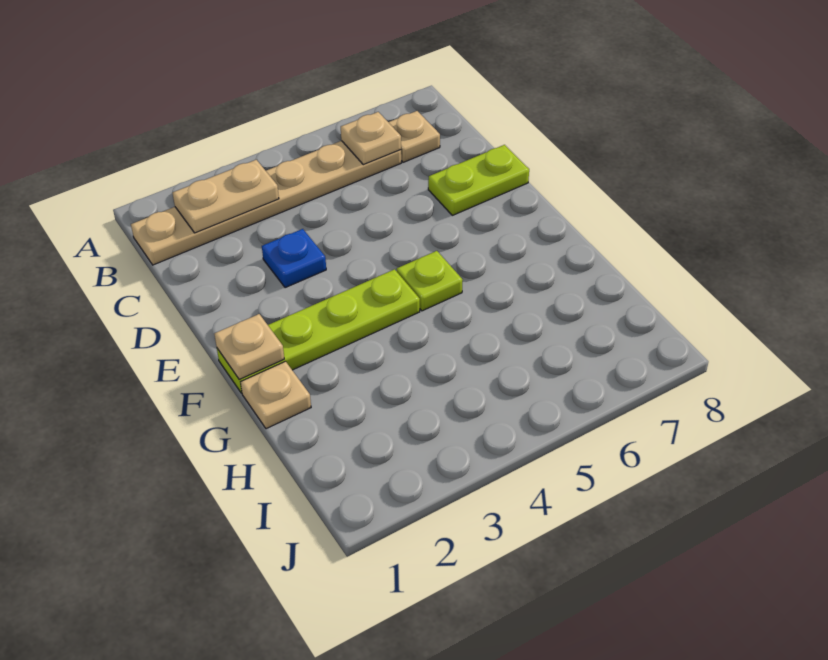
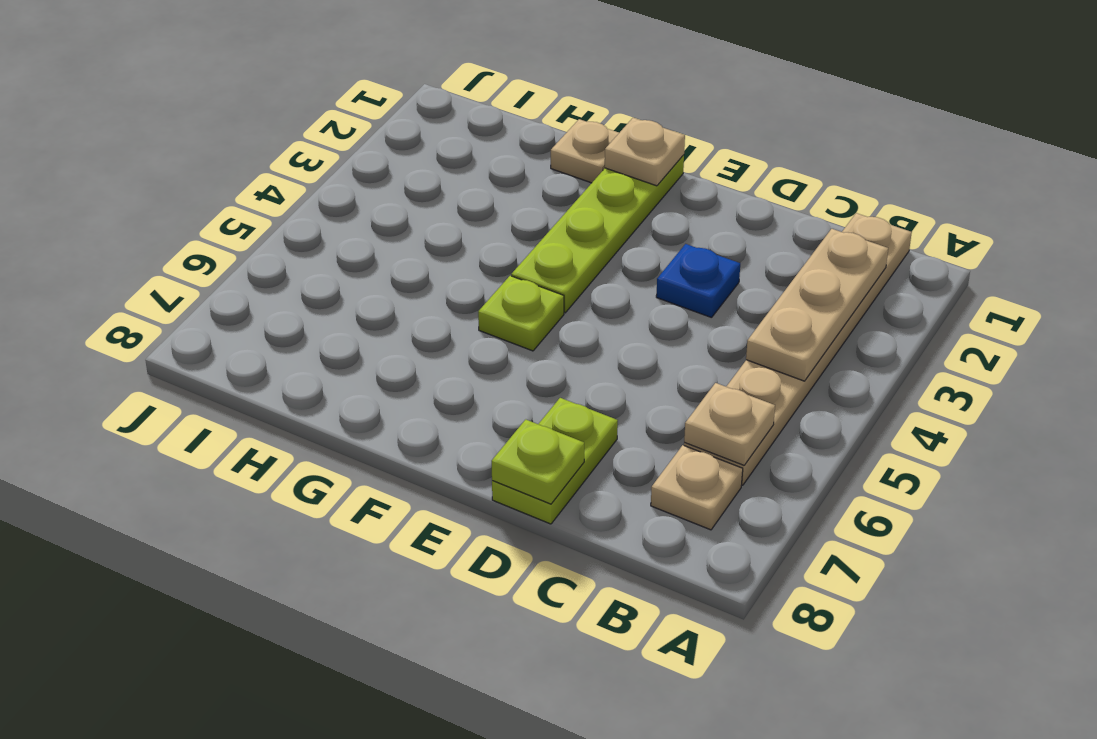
tan plate B2:B3 level 2 -> tan plate B2:B4 level 2
none -> lime plate D8 level 2

